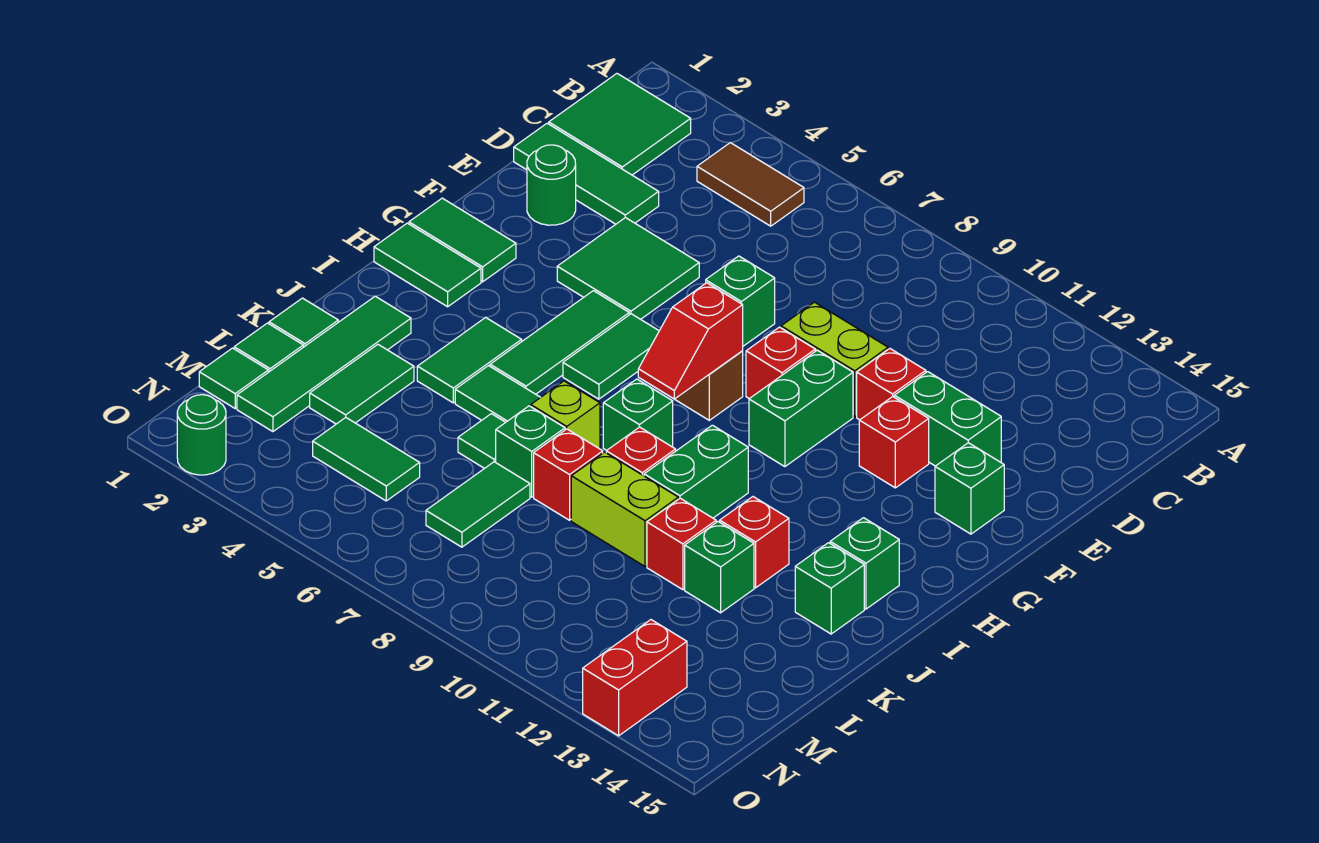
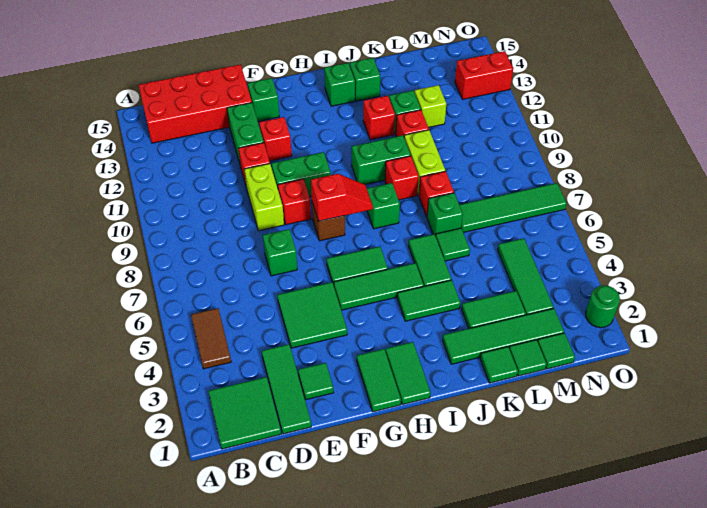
none -> red brick B14:E15 level 1
green round brick E2 level 1 -> green tile E2 level 1
lime brick J7 level 1 -> lime brick L12 level 1
green tile L7:M7 level 1 -> green tile L7:O7 level 1
green tile M4:M5 level 1 -> green tile M3:M5 level 1

